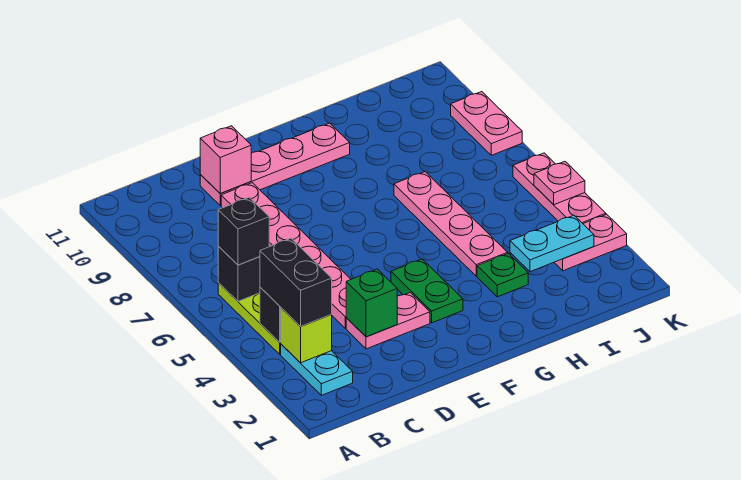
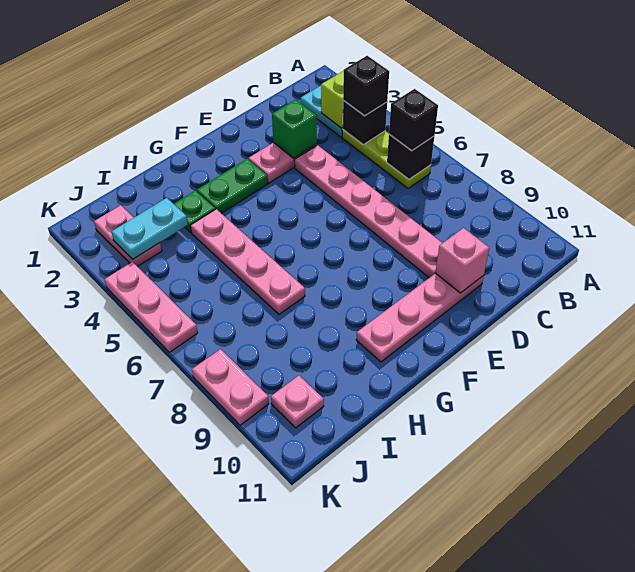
black brick B3:B4 level 3 -> black brick B4 level 3
green plate F3:F4 level 1 -> green plate F3:G3 level 1
pink plate J3:K3 level 1 -> pink plate J2:J3 level 1
pink plate K5 level 2 -> pink plate J10 level 1

